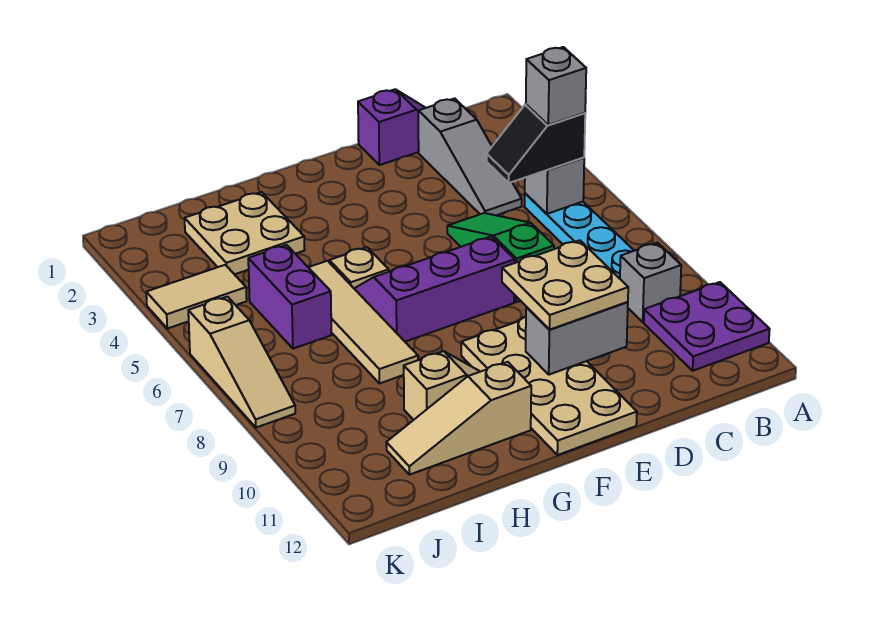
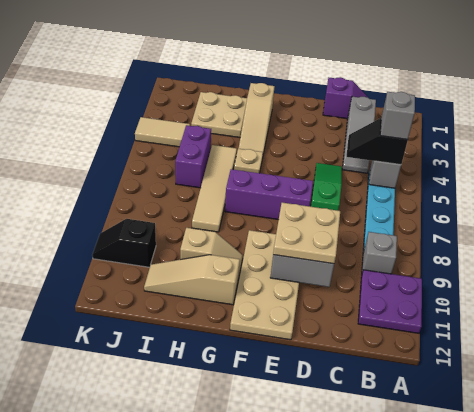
none -> black slope J10:K10 level 1 top J
tan slope K6:K8 level 1 top 6 -> tan slope G2:G4 level 1 top 2

